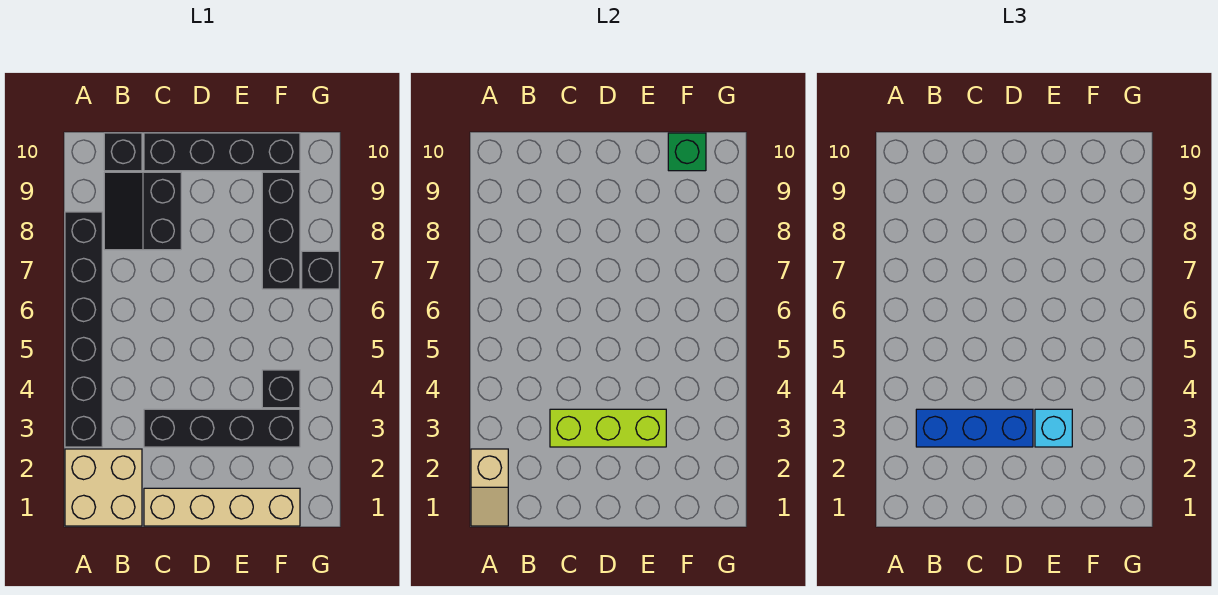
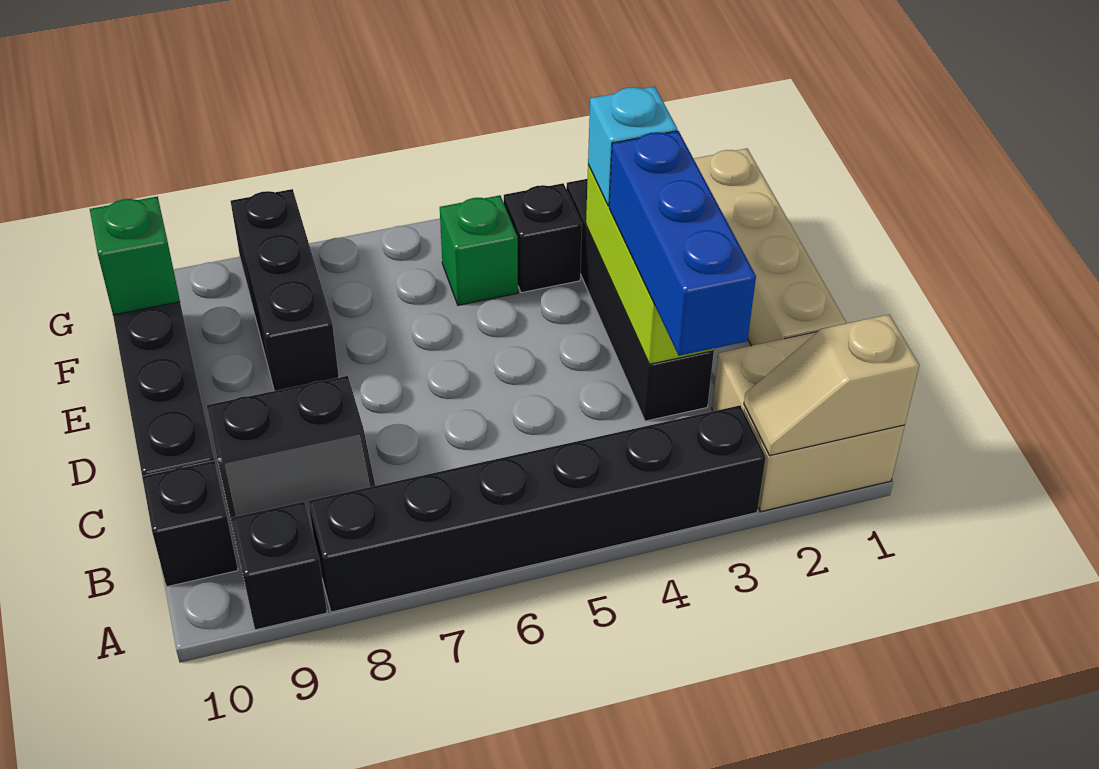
tan slope A1:A2 level 2 top 2 -> tan slope A1:A2 level 2 top 1
none -> green brick F5 level 1
black brick F7:F9 level 1 -> black brick E8:G8 level 1
black brick G7 level 1 -> black brick A9 level 1

